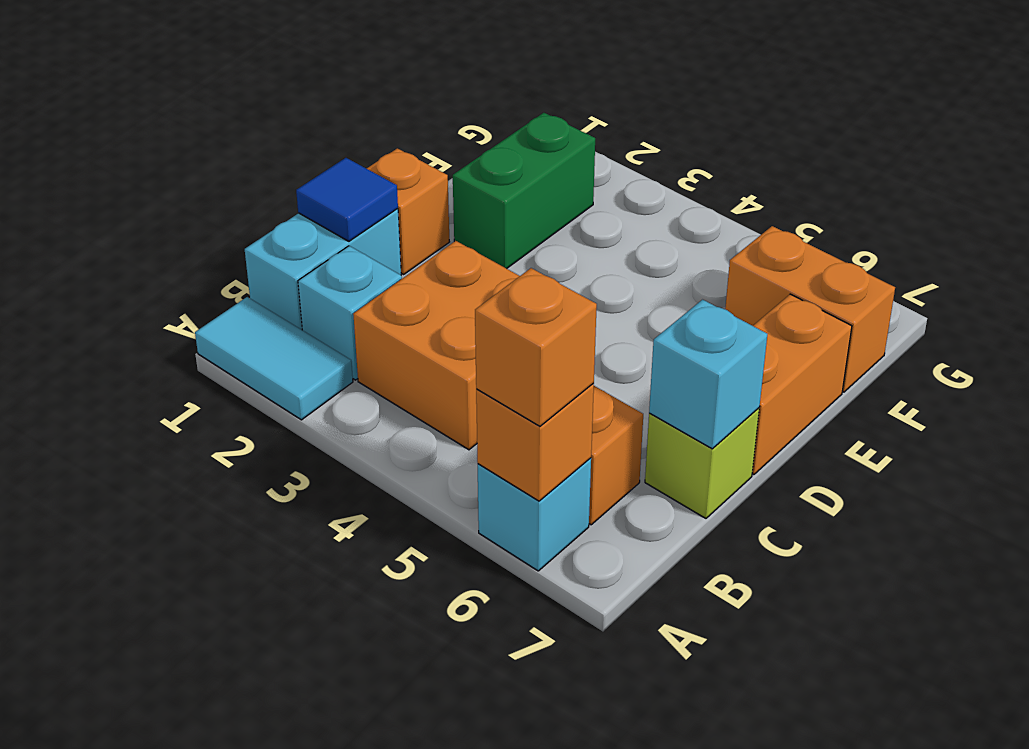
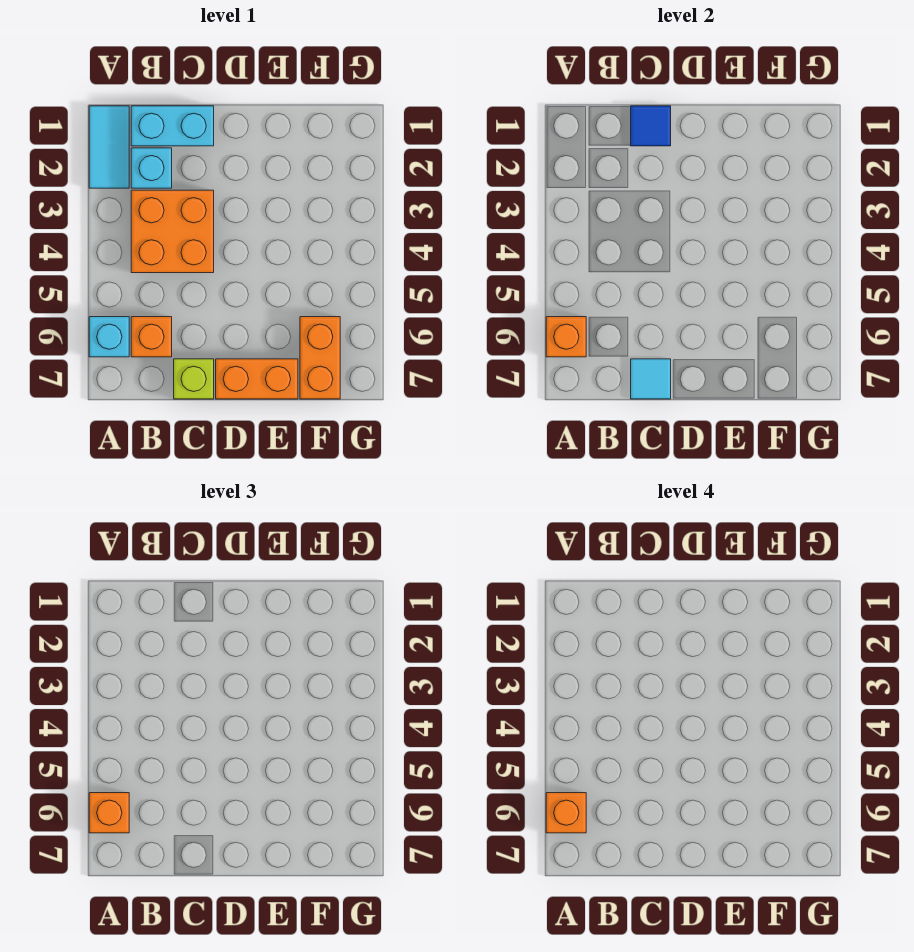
cyan brick C7 level 2 -> cyan tile C7 level 2
orange brick D1 level 1 -> orange brick A6 level 4
green brick E2:F2 level 1 -> none

